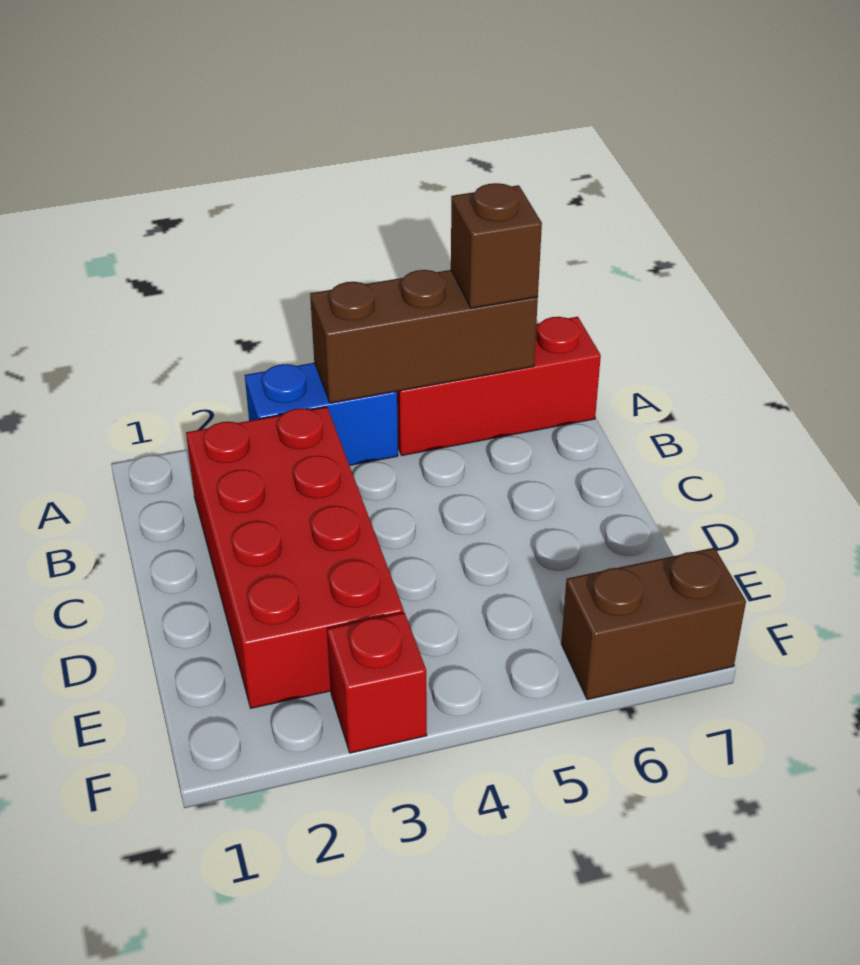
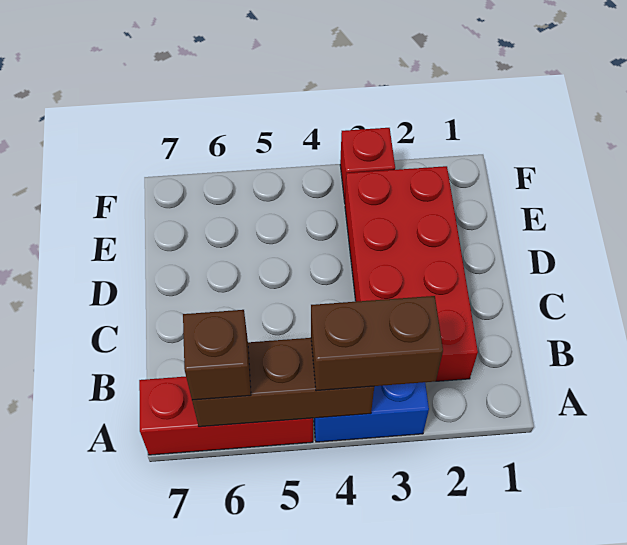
brown brick F6:F7 level 1 -> brown brick A3:A4 level 3

